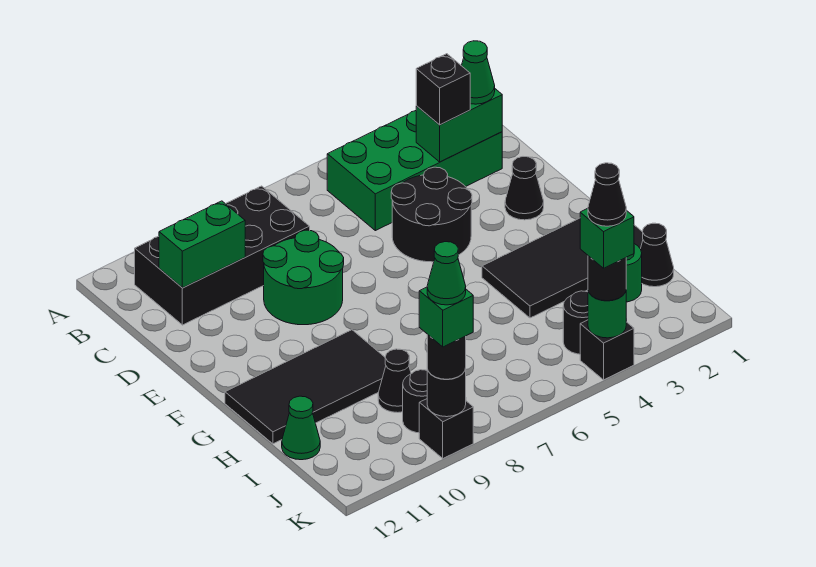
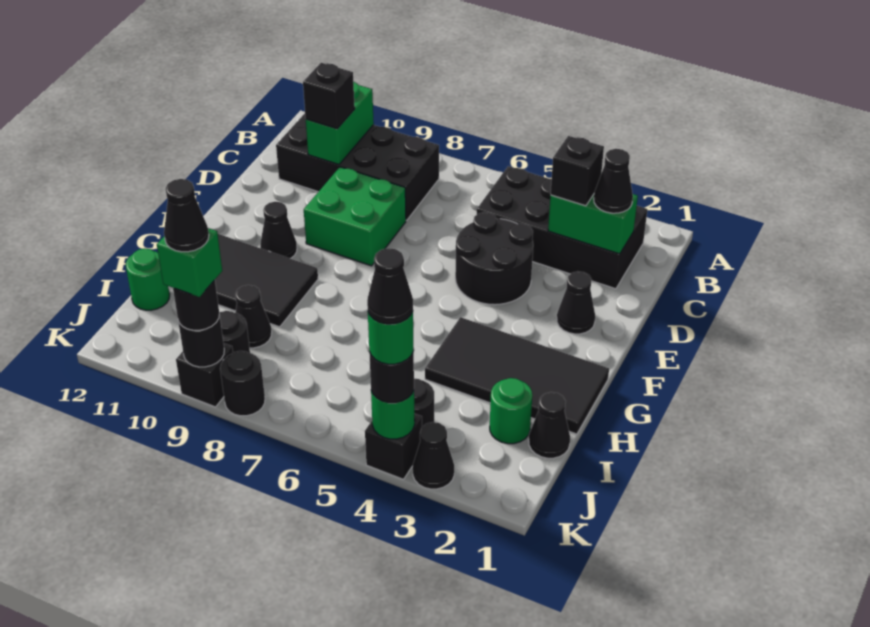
green brick B2:C5 level 1 -> black brick B2:C5 level 1
green cone C2 level 3 -> black cone C2 level 3
green brick C10:C11 level 2 -> green brick B10:C10 level 2
none -> black brick C10 level 3
green round brick D8:E9 level 1 -> green brick D8:E9 level 1
none -> black cone F10 level 1
green cone I12 level 1 -> green round brick I12 level 1
none -> black cone K3 level 1
green brick K4 level 4 -> green round brick K4 level 4
none -> black round brick K8 level 1
green cone K9 level 5 -> black cone K9 level 5

